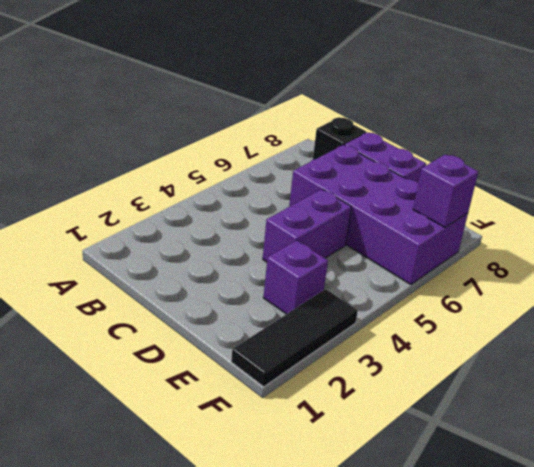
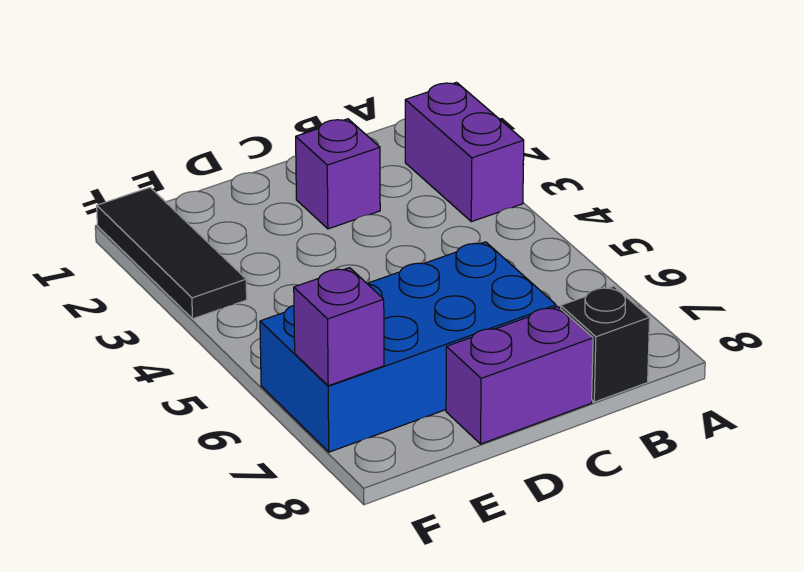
purple brick C6:F7 level 1 -> blue brick C6:F7 level 1
purple brick D4:D5 level 1 -> purple brick A2:A3 level 1
purple brick E3 level 1 -> purple brick C2 level 1

